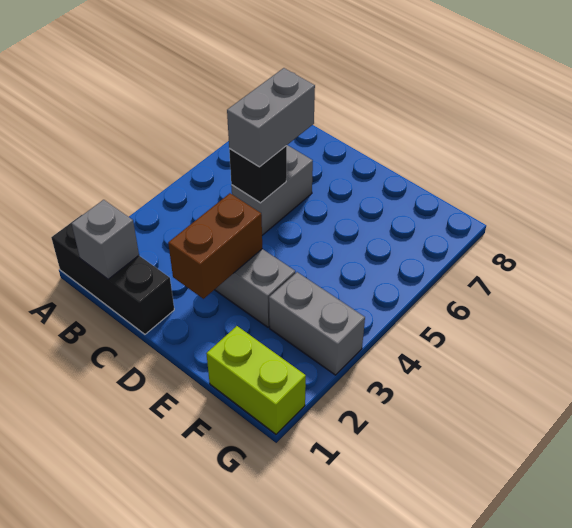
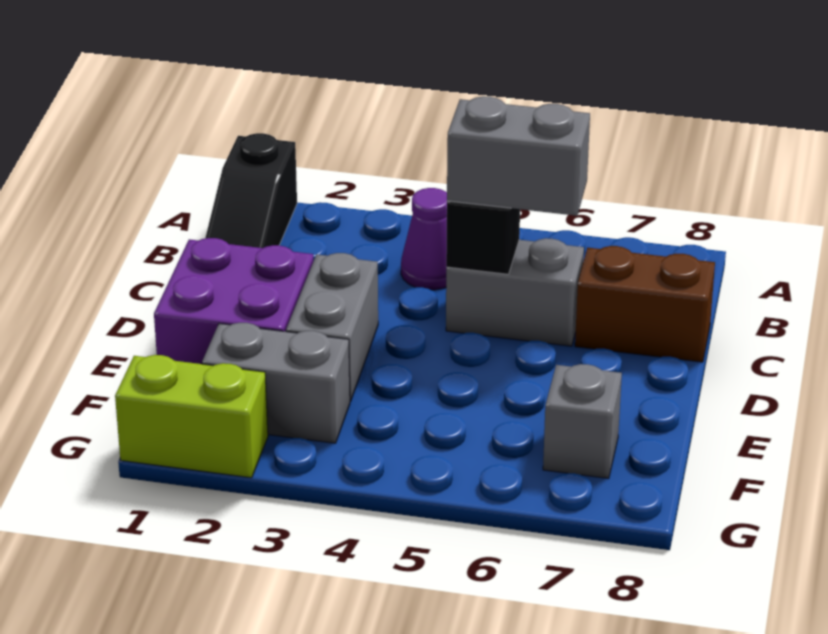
black brick A1:C1 level 1 -> black slope A1:C1 level 1 top A
grey brick B1 level 2 -> grey brick F7 level 1
none -> purple cone B4 level 1
none -> purple brick D1:E2 level 1
brown brick D2:D3 level 2 -> brown brick C7:C8 level 1
lime brick F1:G1 level 1 -> lime brick G1:G2 level 1
grey brick F3:G3 level 1 -> grey brick F2:F3 level 1

